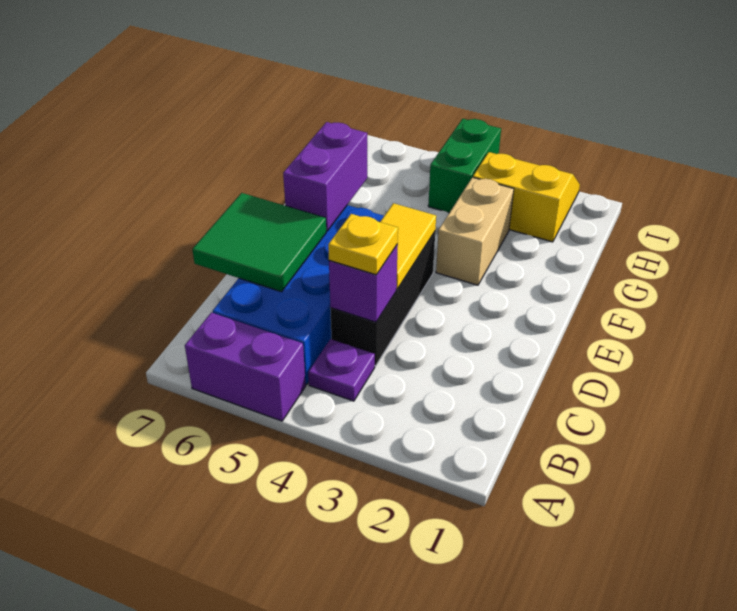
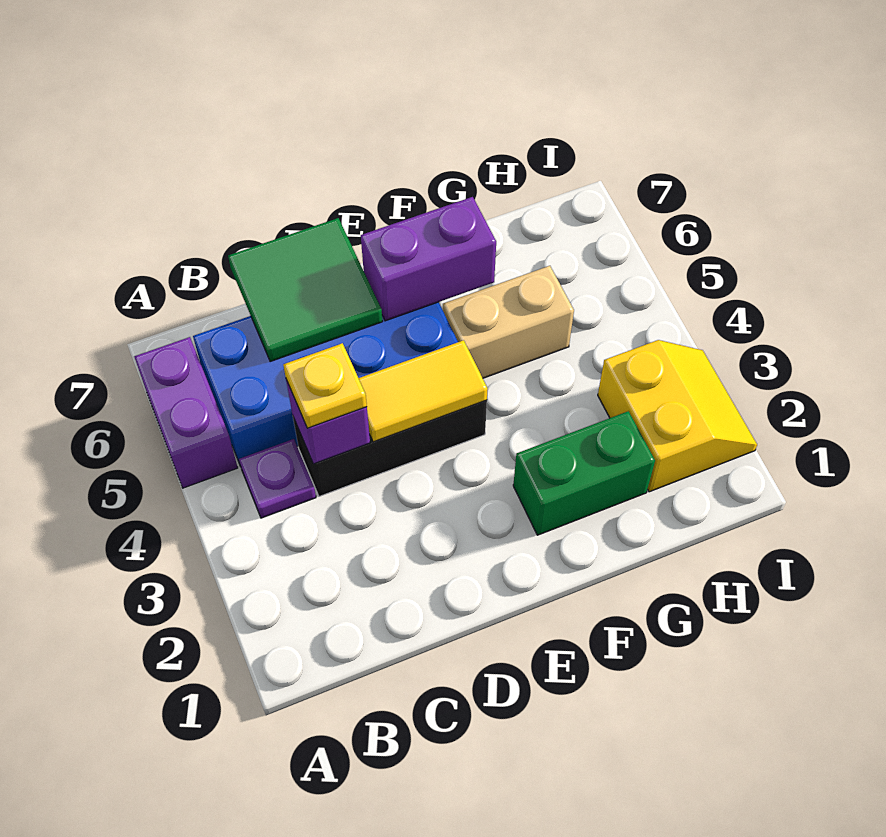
tan brick F3:G3 level 1 -> tan brick F5:G5 level 1
green brick H4:I4 level 1 -> green brick F2:G2 level 1

